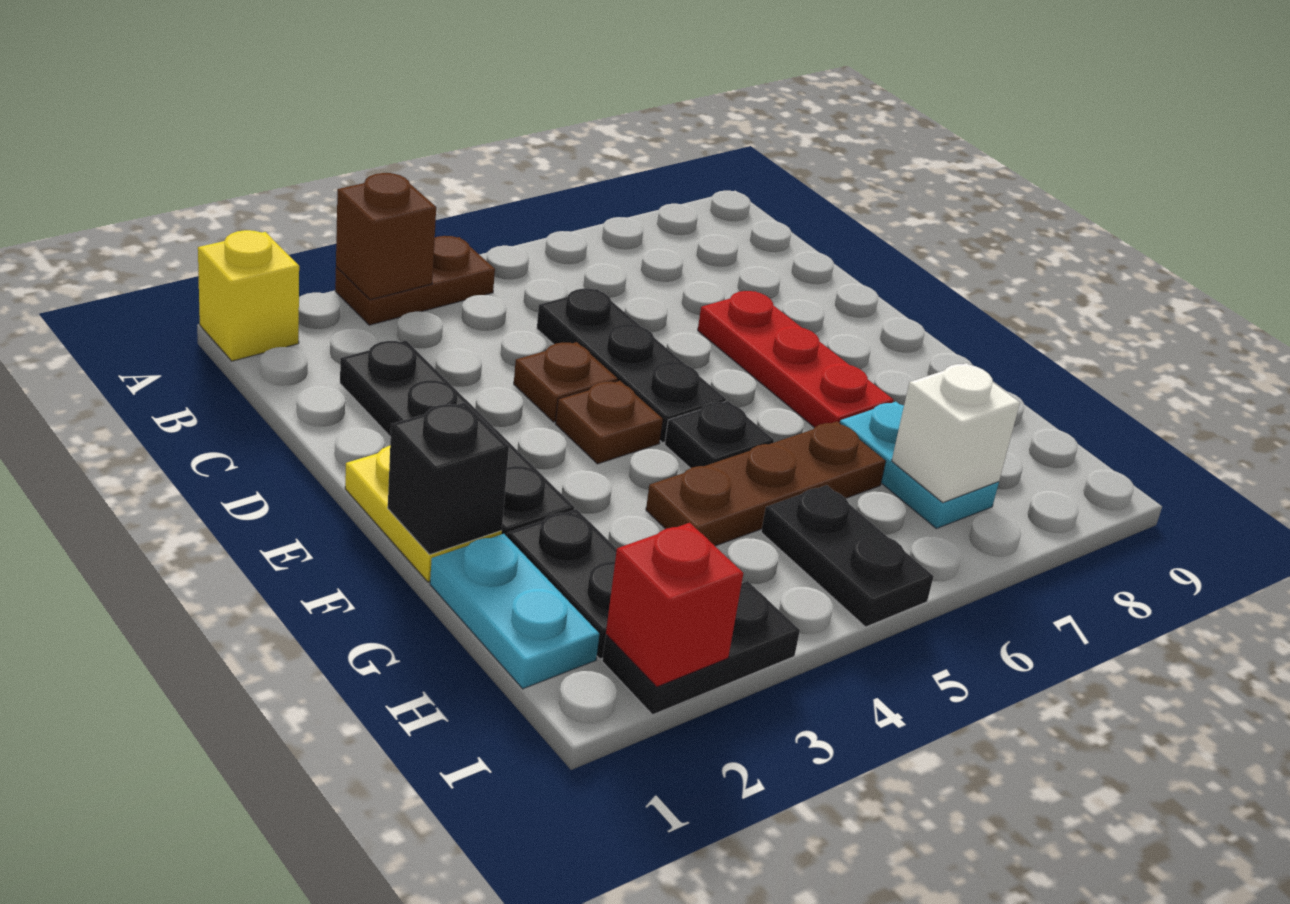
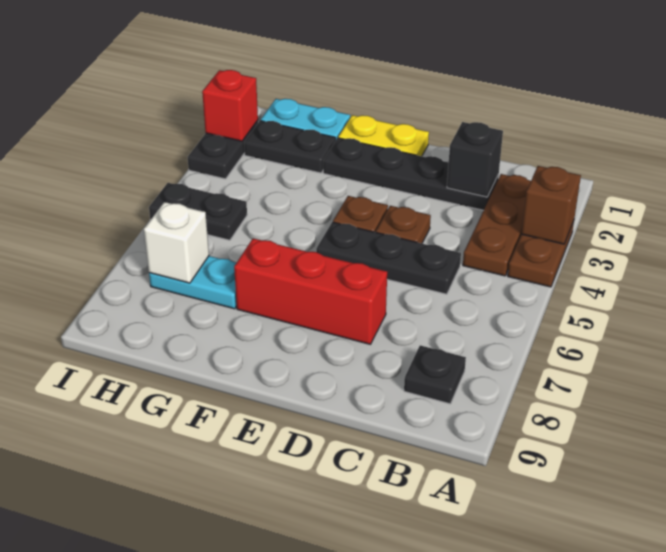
yellow brick A1 level 1 -> none
red plate D7:F7 level 1 -> red brick D7:F7 level 1
black brick F1 level 2 -> black brick C2 level 2
black plate F5 level 1 -> black plate B8 level 1
brown plate G4:G6 level 1 -> brown plate B2:B4 level 1

